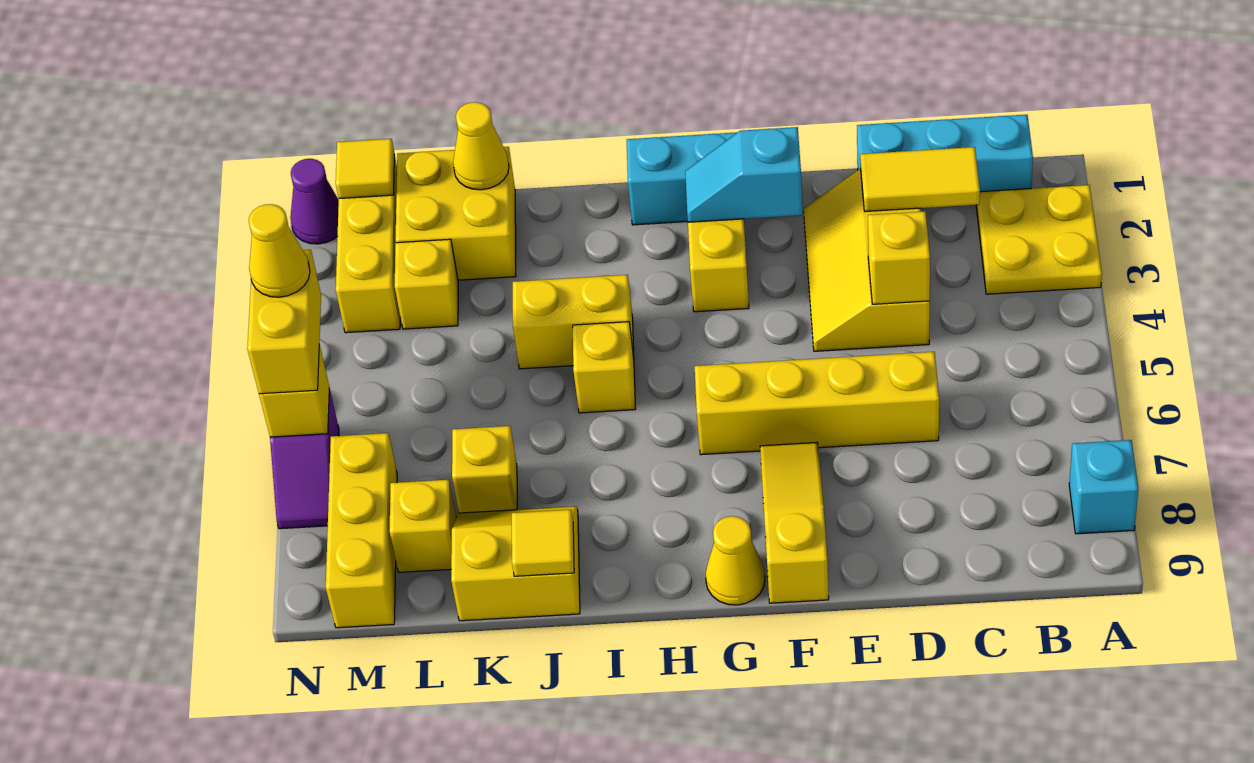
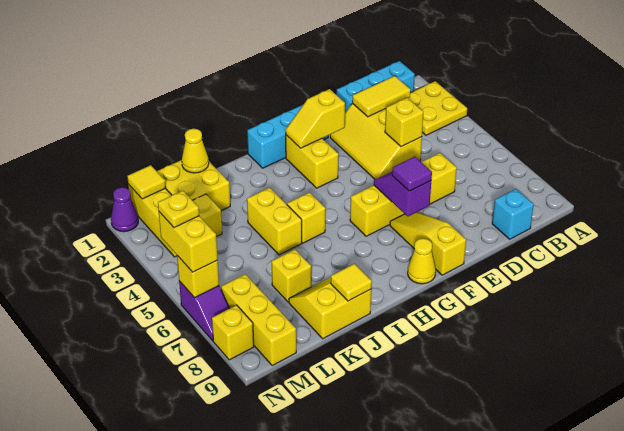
cyan brick A8 level 1 -> cyan brick C9 level 1
cyan slope F2:G2 level 2 top F -> yellow slope F2:G2 level 2 top F
none -> purple slope F6:F7 level 2 top 7
none -> purple tile F7 level 3
yellow brick I4:J4 level 1 -> yellow brick J4:J5 level 1
yellow brick L8 level 1 -> yellow brick N8 level 1
yellow cone N5 level 4 -> yellow plate N5 level 4

